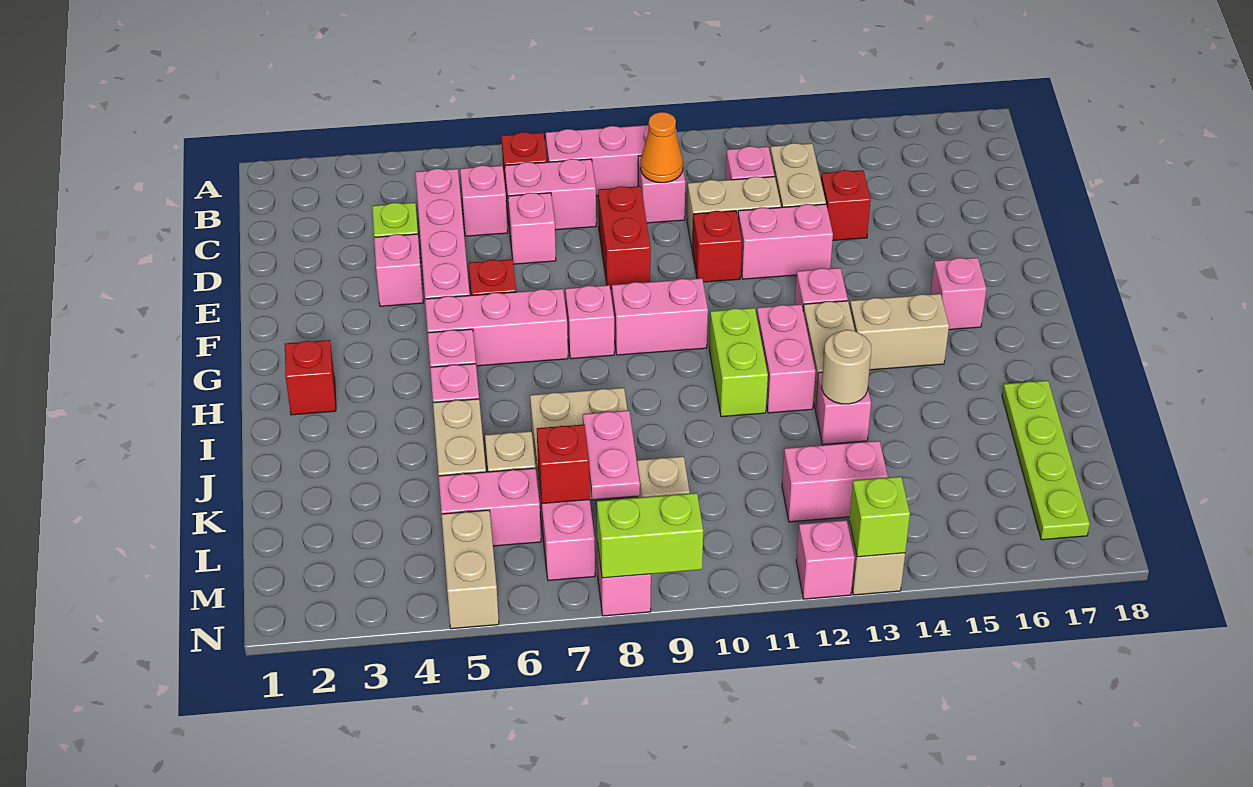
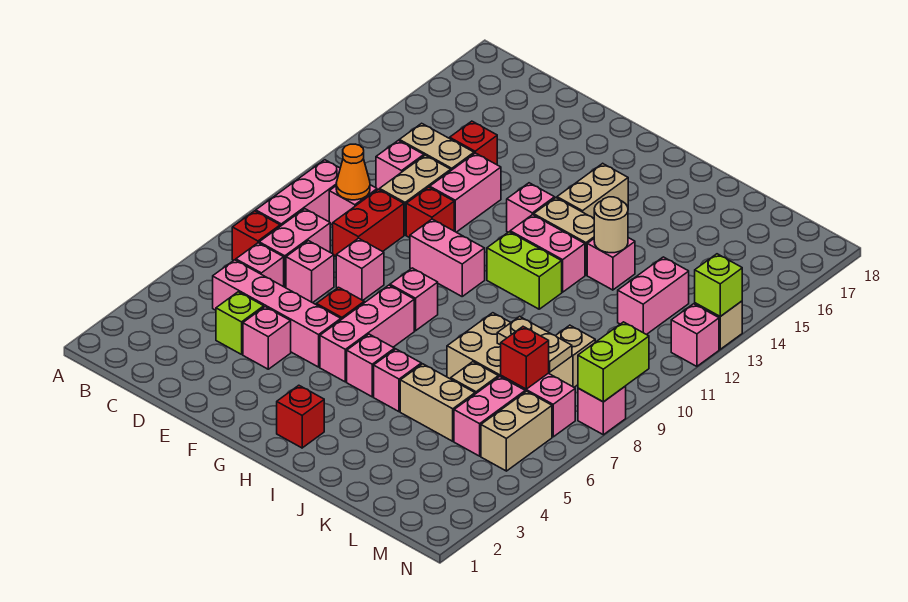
red brick D9:E9 level 1 -> red brick D9:D10 level 1
pink brick G9:G10 level 1 -> pink brick F10:G10 level 1
pink brick G16 level 1 -> pink brick E8 level 1
lime plate J17:M17 level 1 -> none
pink plate K8:L8 level 2 -> tan plate K8:L8 level 2
tan brick M5:N5 level 1 -> tan brick M5:M6 level 1

